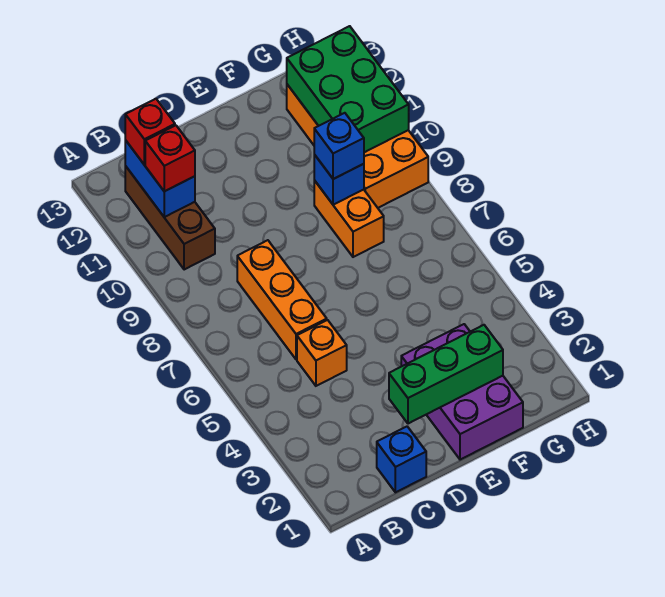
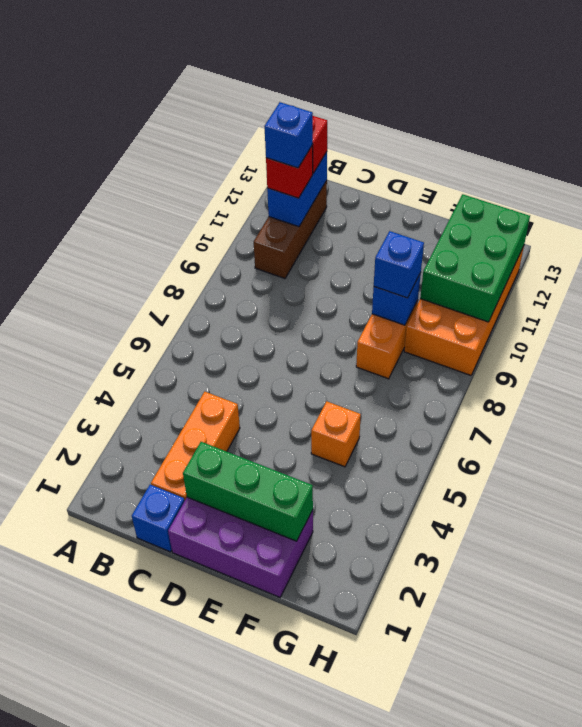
none -> blue brick B11 level 4
orange brick C5 level 1 -> orange brick F5 level 1
orange brick C6:C8 level 1 -> orange brick C2:C4 level 1
purple brick E1:F3 level 1 -> purple brick D1:F2 level 1

